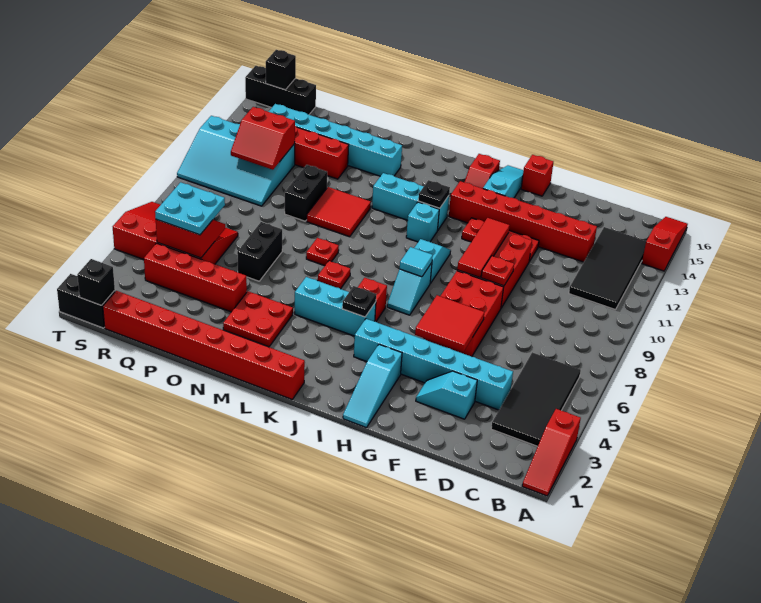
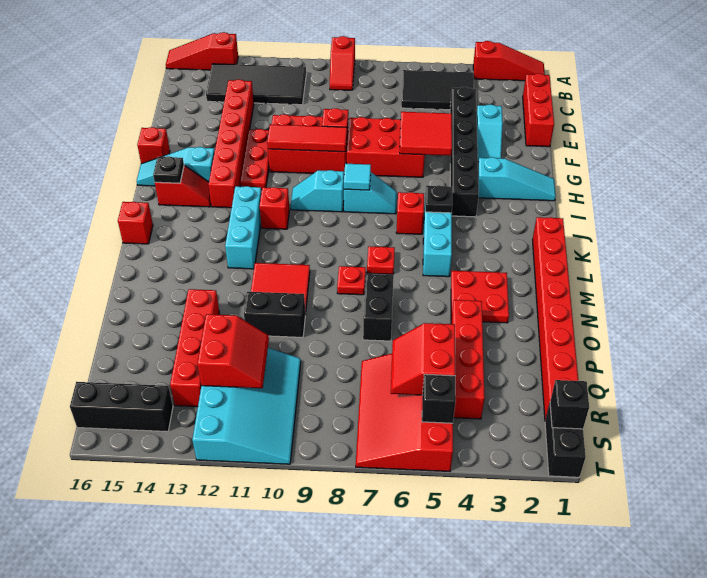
none -> red slope A9:B9 level 1 top A
black tile B3:C6 level 1 -> black tile B4:C6 level 1
none -> red brick C1:E1 level 1
cyan brick D4:I4 level 1 -> black brick D4:I4 level 1
cyan brick J11 level 1 -> red brick J11 level 1
black plate J12 level 2 -> black plate I15 level 2
none -> red brick K16 level 1
cyan brick M14:R14 level 1 -> none
black brick O6:O7 level 1 -> black brick N7:O7 level 1
cyan plate Q5:R6 level 3 -> none
black brick R16:T16 level 1 -> black brick S14:S16 level 1
black brick S16 level 2 -> black brick S5 level 2

